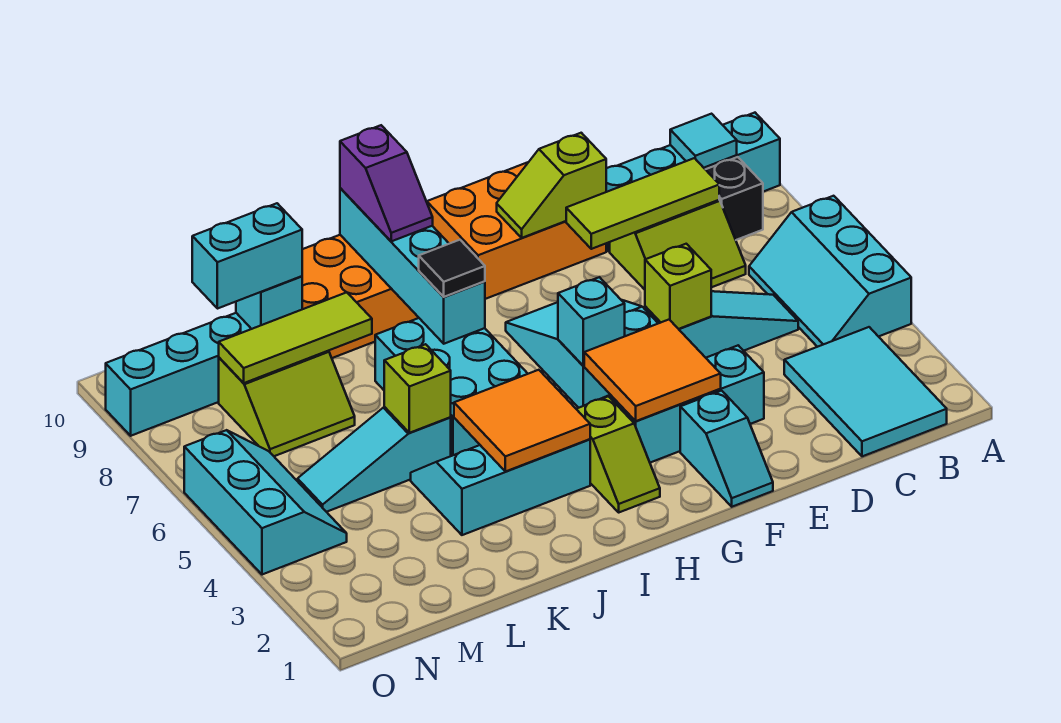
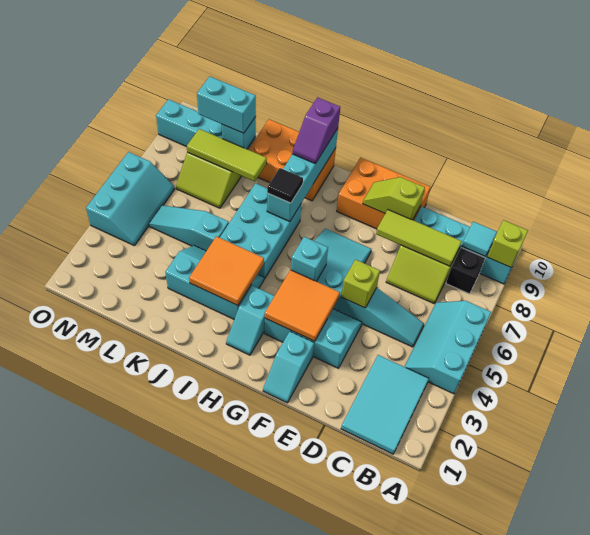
lime slope H2:H3 level 1 top 3 -> cyan slope H2:H3 level 1 top 3
lime brick K5 level 2 -> lime brick A9 level 2

